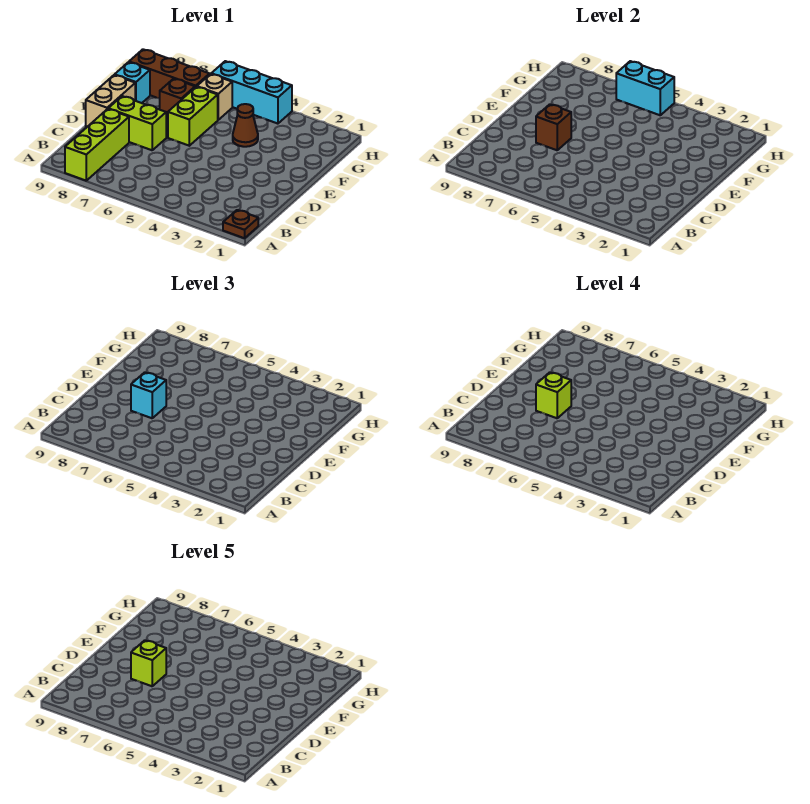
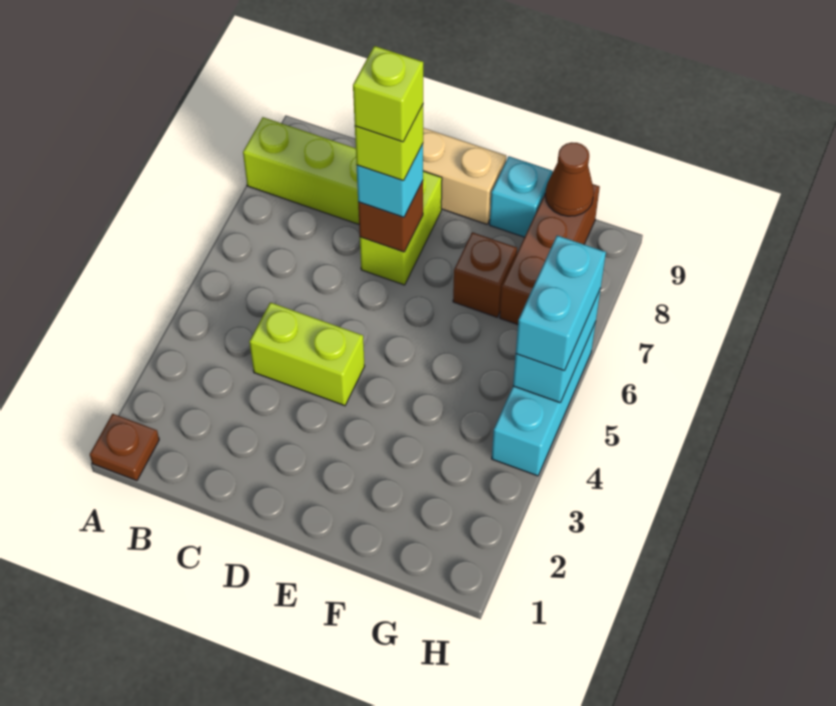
lime brick E6:F6 level 1 -> lime brick C4:D4 level 1
brown cone F4 level 1 -> brown cone G9 level 2
tan brick G6 level 1 -> none
none -> cyan brick H5:H6 level 3

